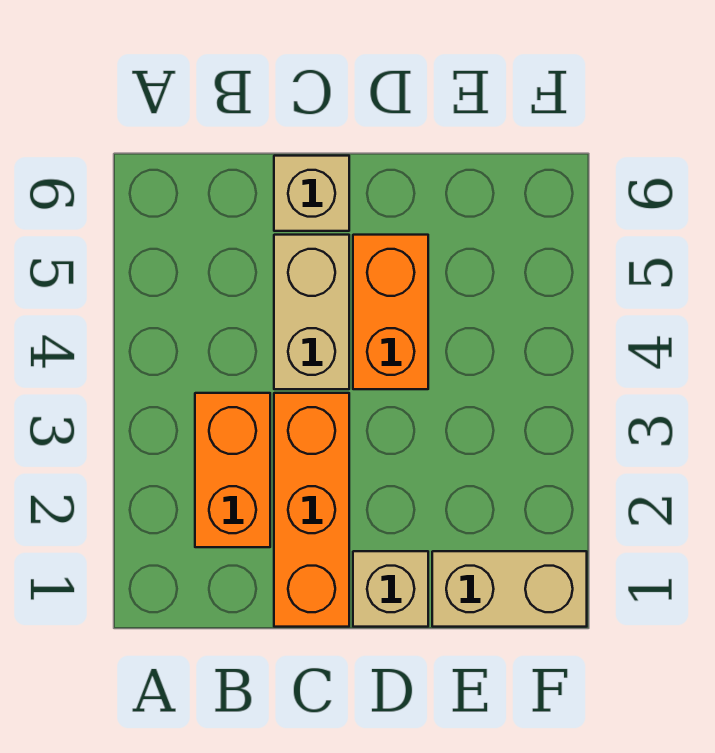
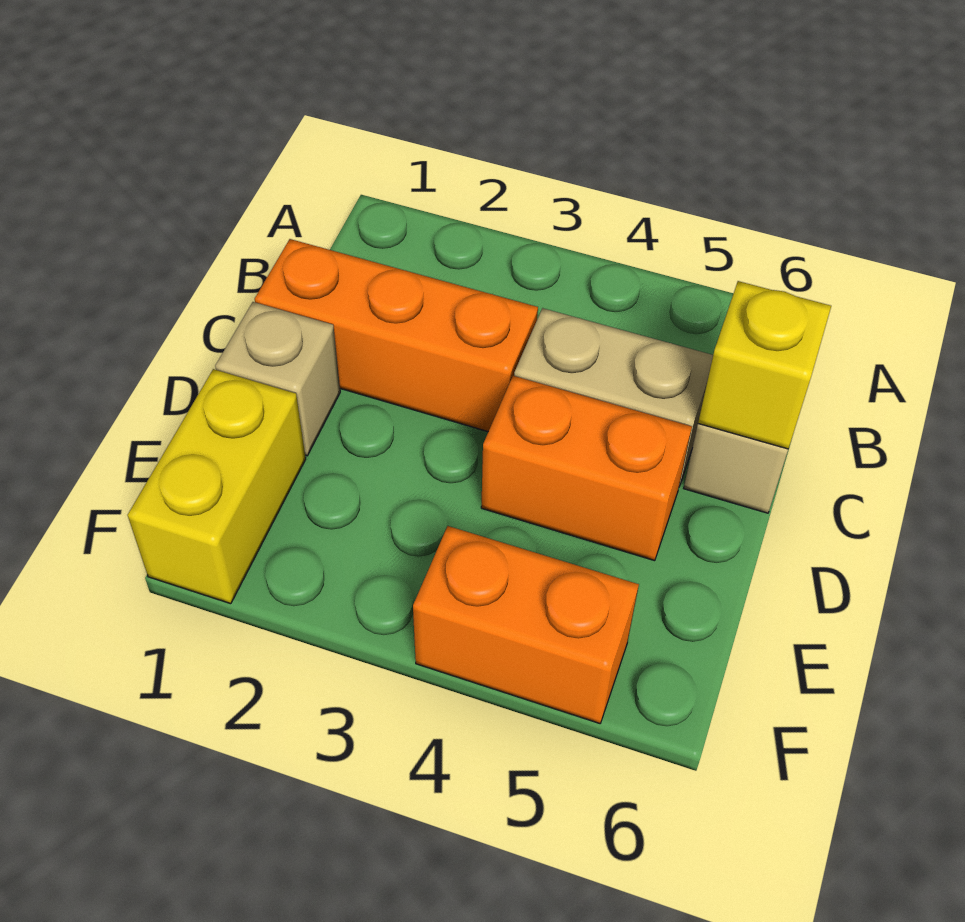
orange brick B2:B3 level 1 -> orange brick F4:F5 level 1
none -> yellow brick C6 level 2
tan brick E1:F1 level 1 -> yellow brick E1:F1 level 1

